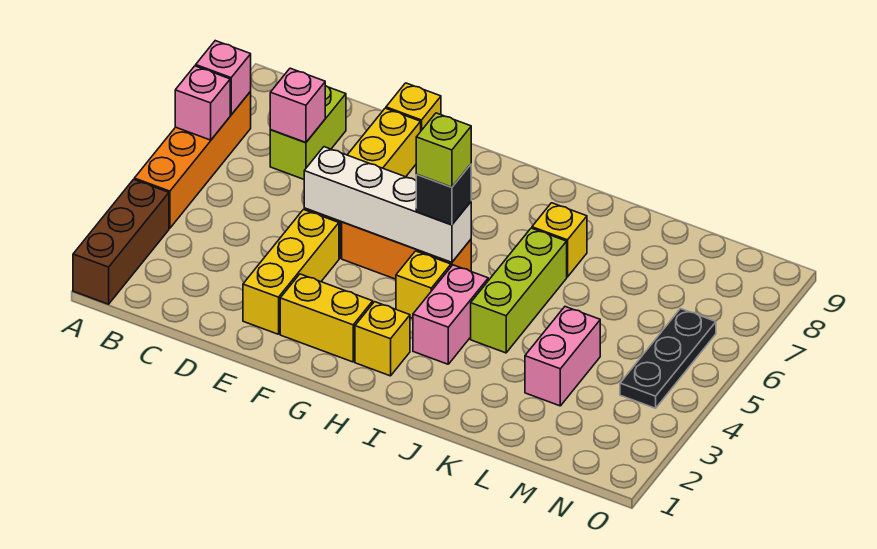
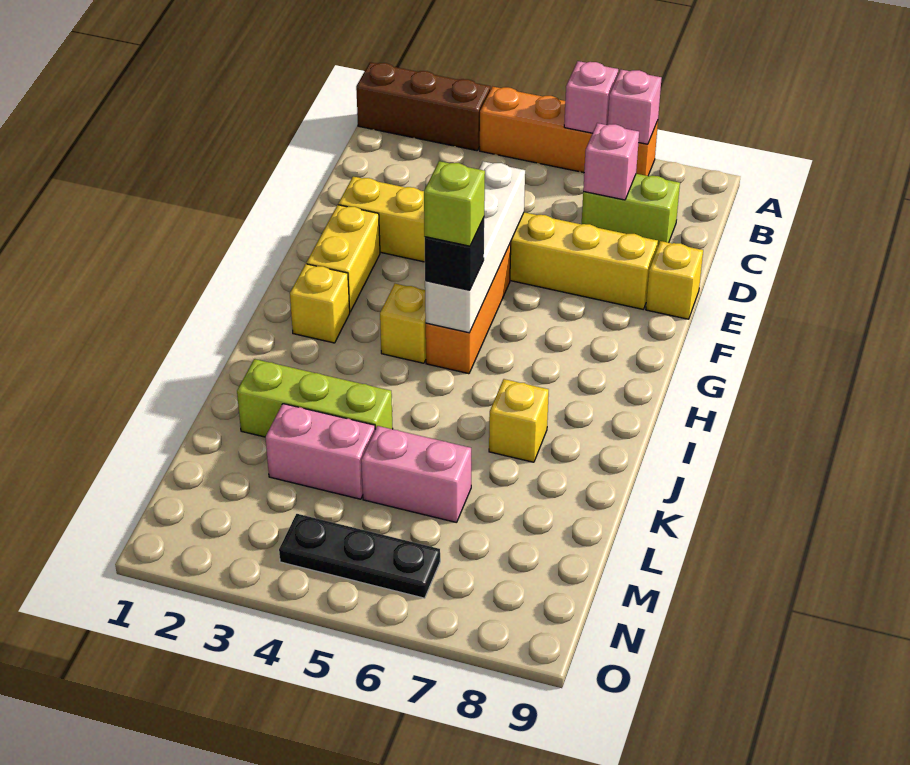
pink brick I3:I4 level 1 -> pink brick L5:L6 level 1
lime brick J4:J6 level 1 -> lime brick K2:K4 level 1

